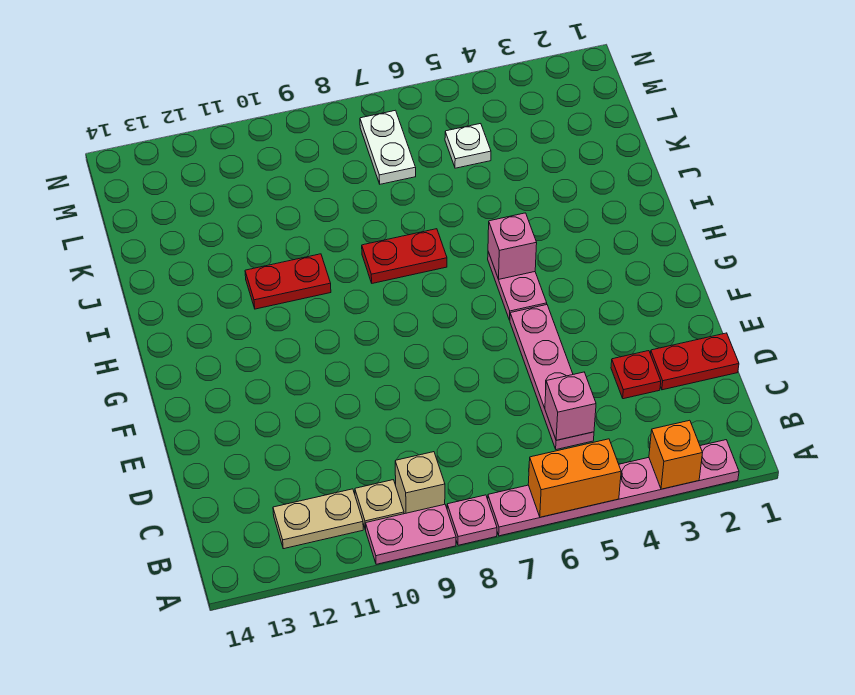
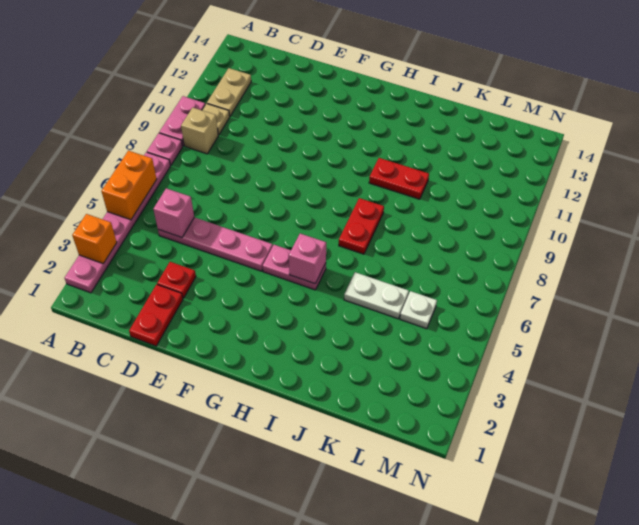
red plate I10:I11 level 1 -> red plate I10:J10 level 1
white plate L7:M7 level 1 -> white plate J5:K5 level 1

